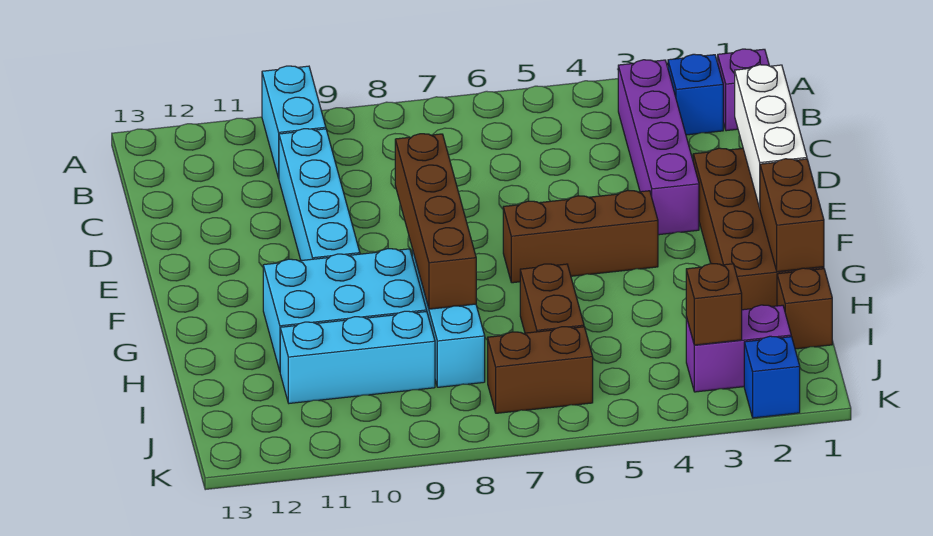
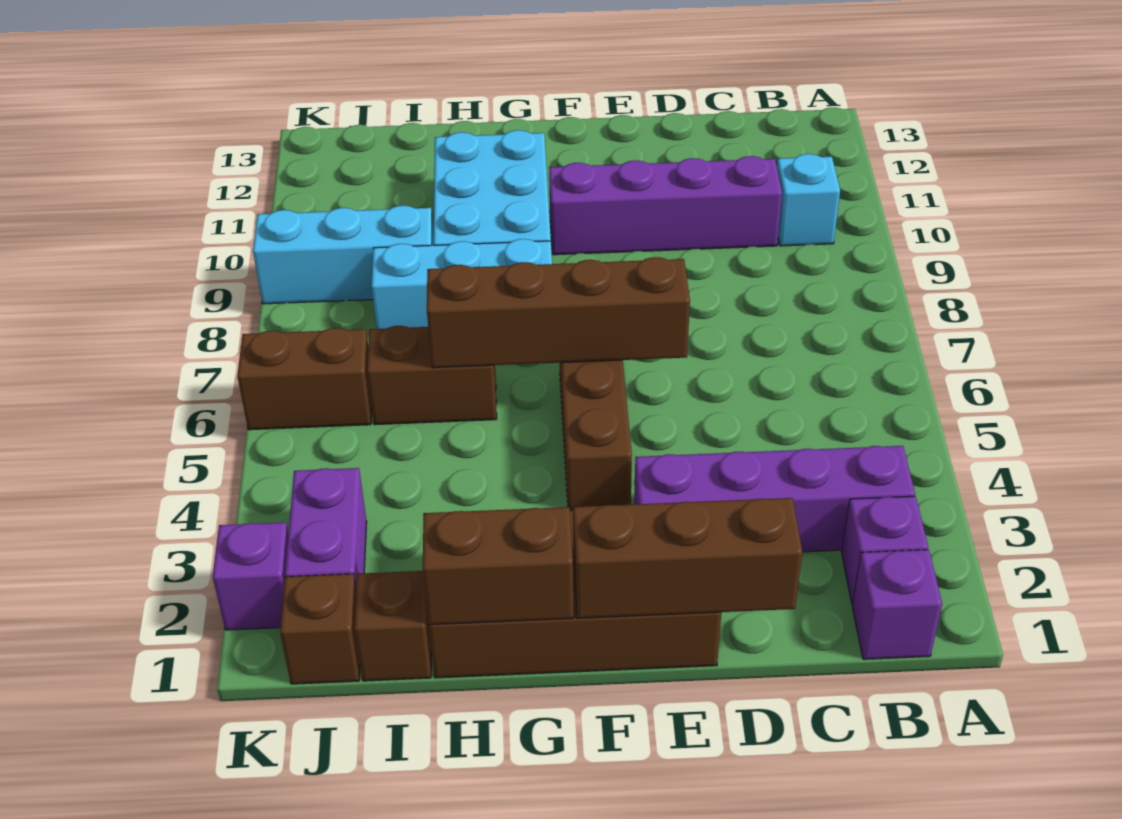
cyan brick A10:B10 level 1 -> cyan brick B10 level 1
blue brick B2 level 1 -> purple brick B2 level 1
cyan brick C10:F10 level 1 -> purple brick C10:F10 level 1
white brick D1:F1 level 2 -> brown brick D1:F1 level 2
brown brick E8:H8 level 2 -> brown brick E6:H6 level 2
cyan brick I9:I11 level 1 -> cyan brick I9:K9 level 1
brown brick J3 level 2 -> brown brick J1 level 1
brown brick J6:J7 level 1 -> brown brick J6:K6 level 1
blue brick K2 level 1 -> purple brick K2 level 1

